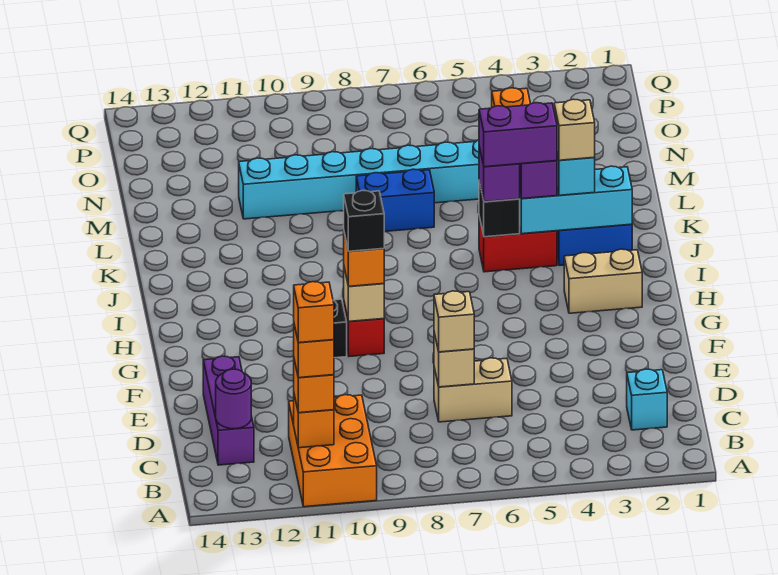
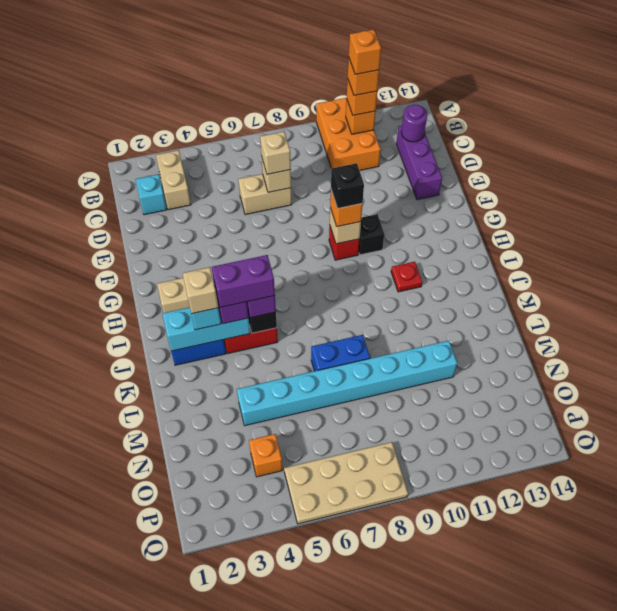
none -> tan brick B3:C3 level 1
none -> red plate I11 level 1
none -> tan plate P5:Q8 level 1

